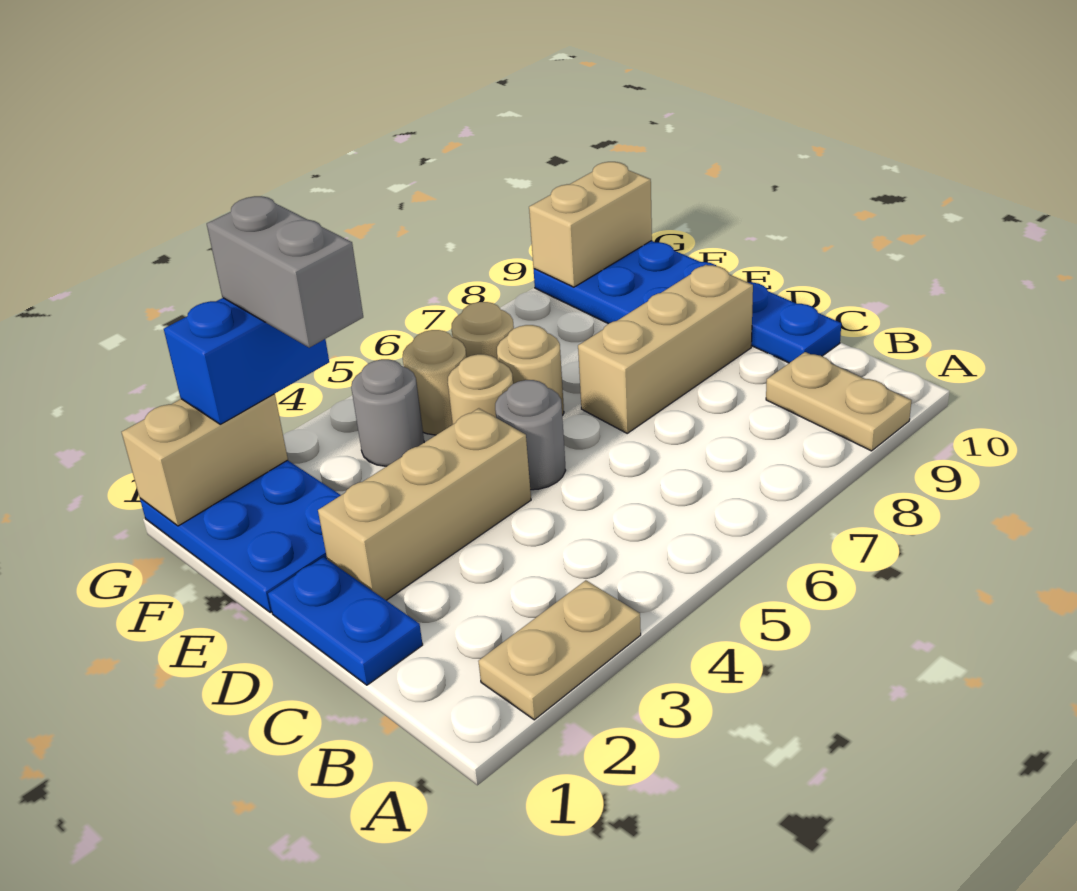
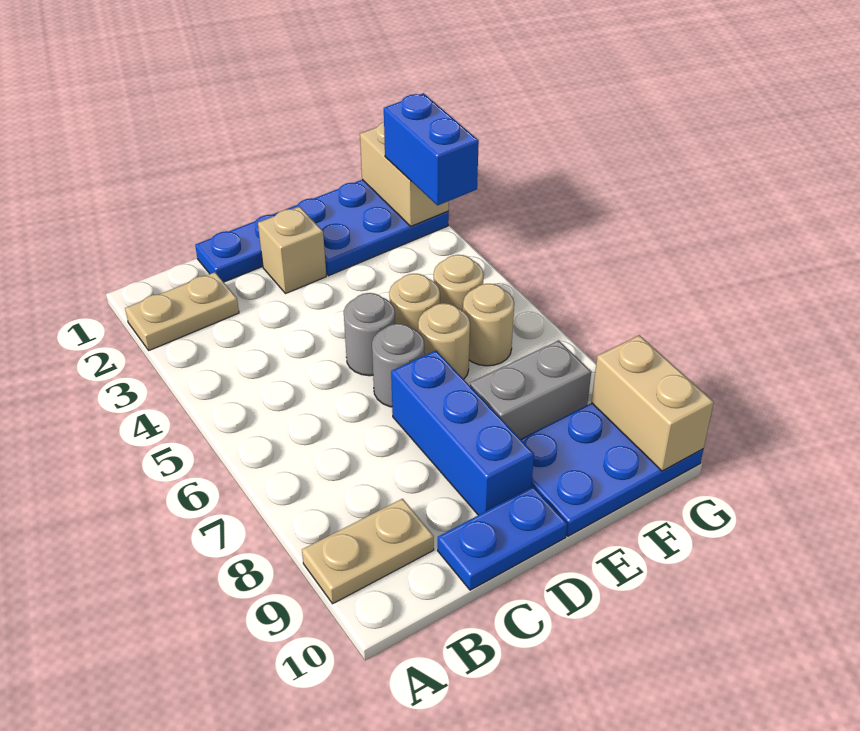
tan plate A2:A3 level 1 -> tan plate A2:B2 level 1
tan brick D2:D4 level 1 -> tan brick D2 level 1
tan brick D7:D9 level 1 -> blue brick D7:D9 level 1
grey brick F3:G3 level 4 -> grey brick E8:F8 level 1
grey round brick F4 level 1 -> grey round brick D6 level 1

